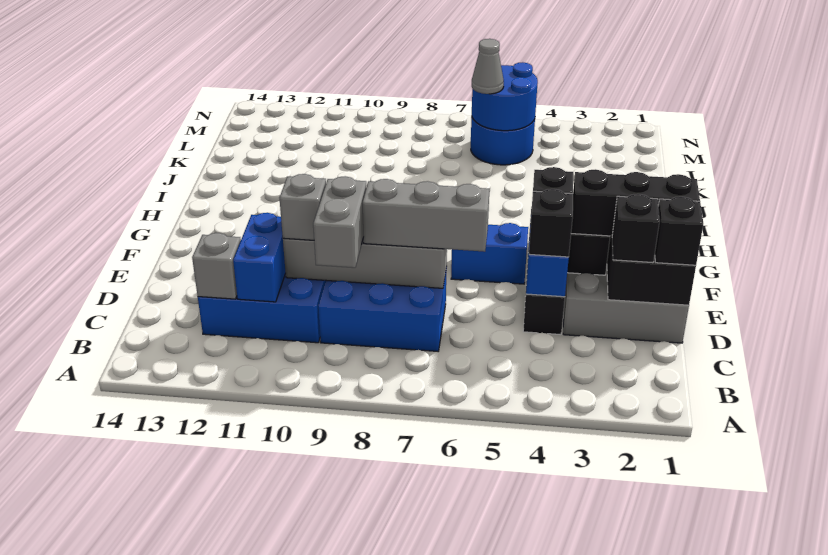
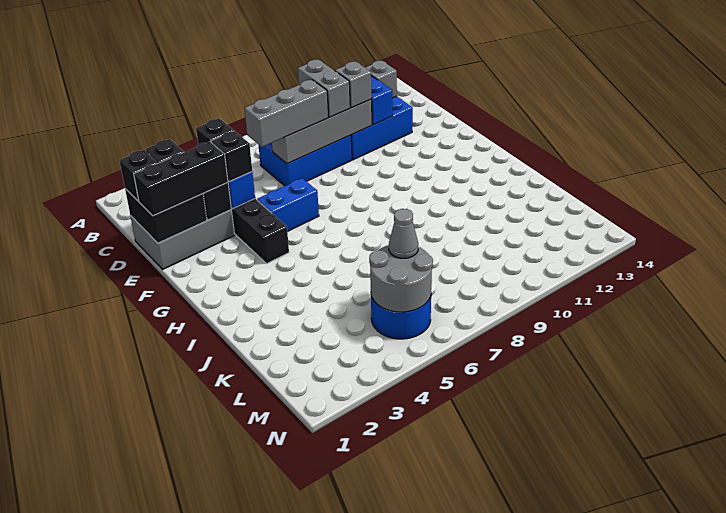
blue round brick L5:M6 level 2 -> grey round brick L5:M6 level 2

